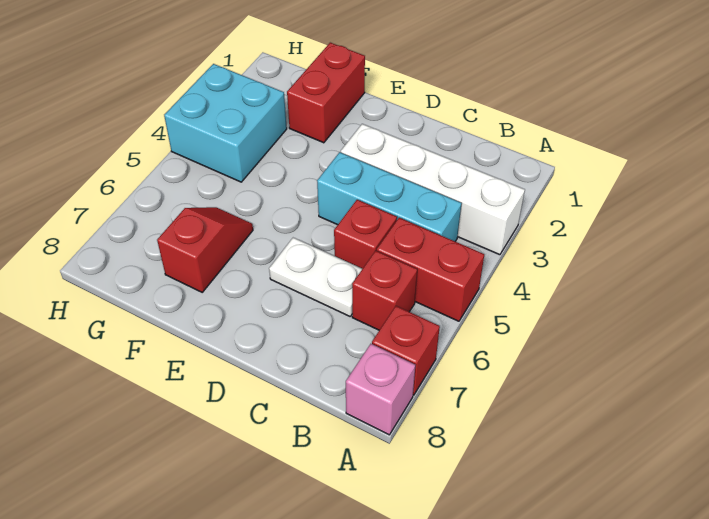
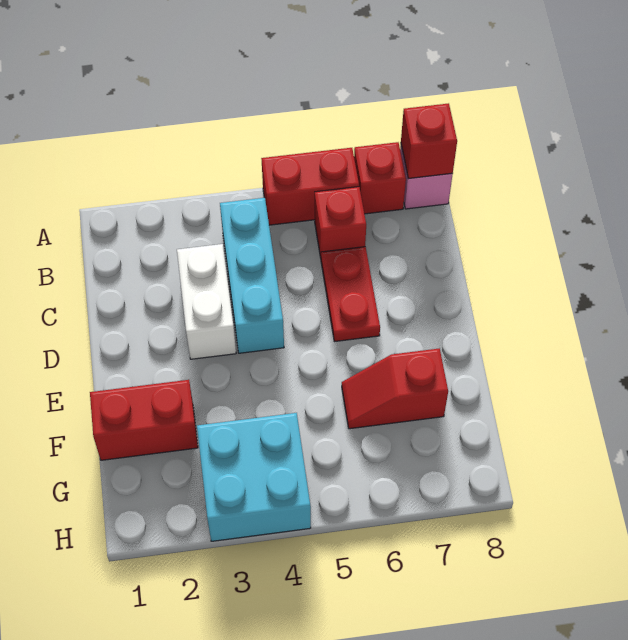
white brick A3:D3 level 1 -> white brick C3:D3 level 1
red brick A5:B5 level 1 -> red brick A5:A6 level 1
red brick C5 level 1 -> red brick A8 level 2
white plate C6:D6 level 1 -> red plate C6:D6 level 1

